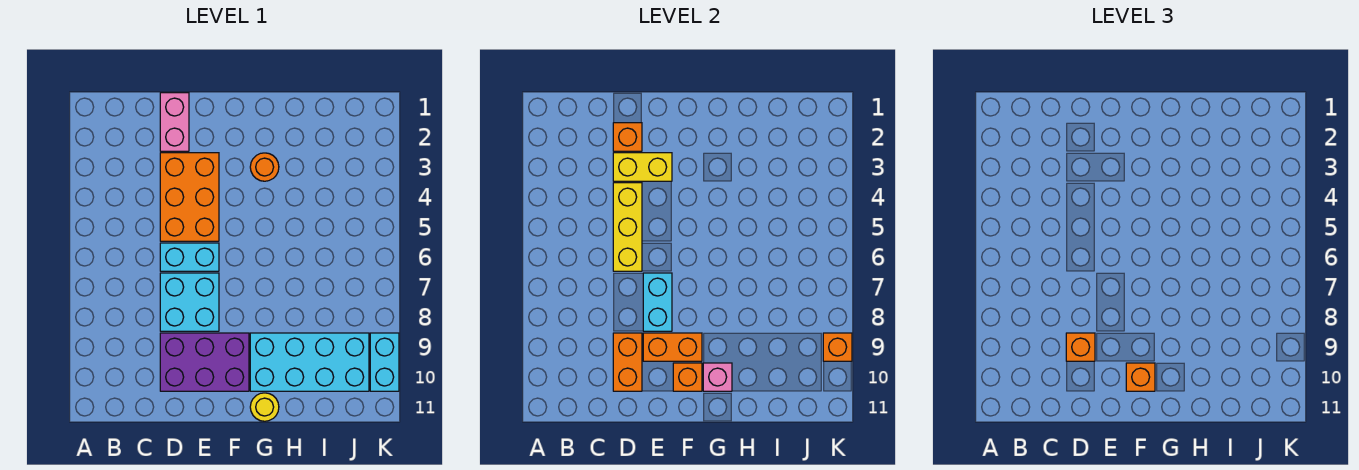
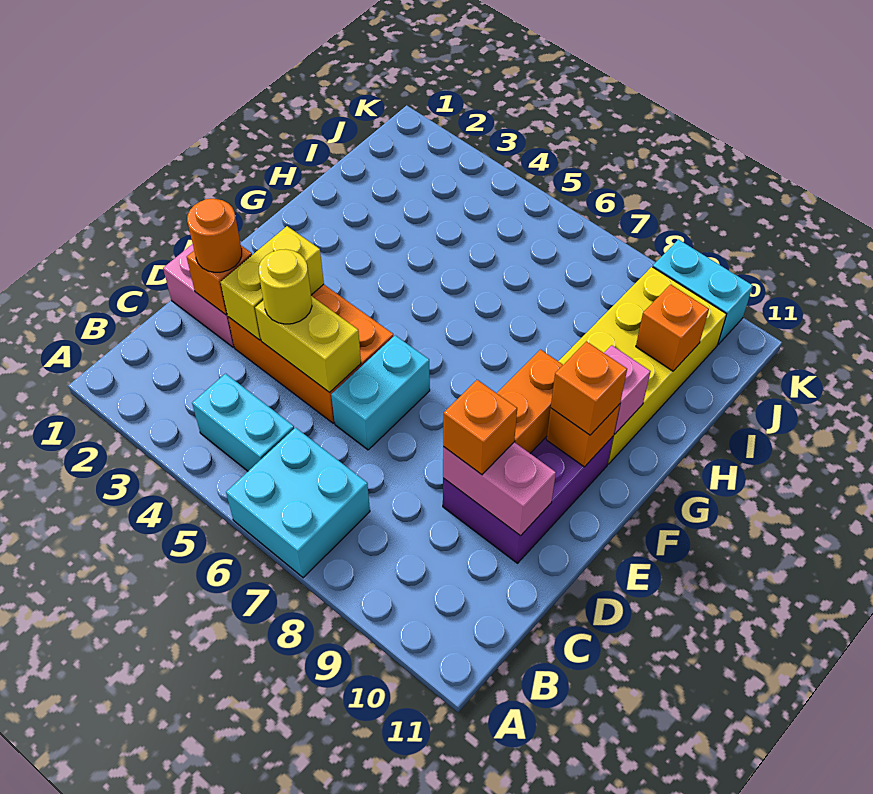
yellow brick D4:D6 level 2 -> yellow brick D4:D5 level 2
cyan brick D7:E8 level 1 -> cyan brick A6:B7 level 1
orange brick D9:D10 level 2 -> pink brick D9:D10 level 2
cyan brick E7:E8 level 2 -> cyan brick B4:B5 level 1
orange round brick G3 level 1 -> orange round brick D2 level 3
cyan brick G9:J10 level 1 -> yellow brick G9:J10 level 1
yellow round brick G11 level 1 -> yellow round brick D4 level 3
orange brick K9 level 2 -> orange brick I10 level 2

